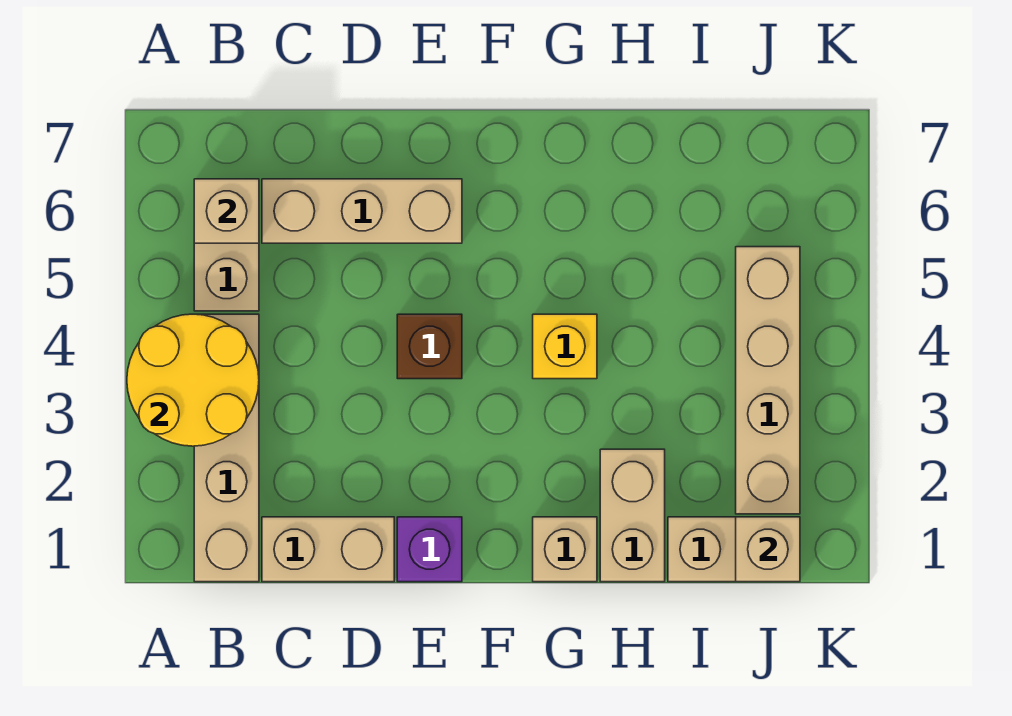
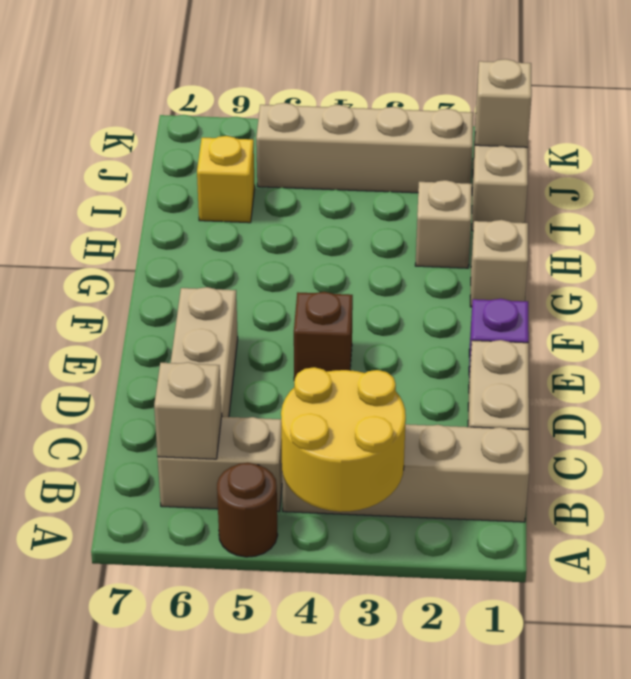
none -> brown round brick A5 level 1
yellow brick G4 level 1 -> yellow brick I6 level 1
tan brick H1:H2 level 1 -> tan brick H2 level 1

